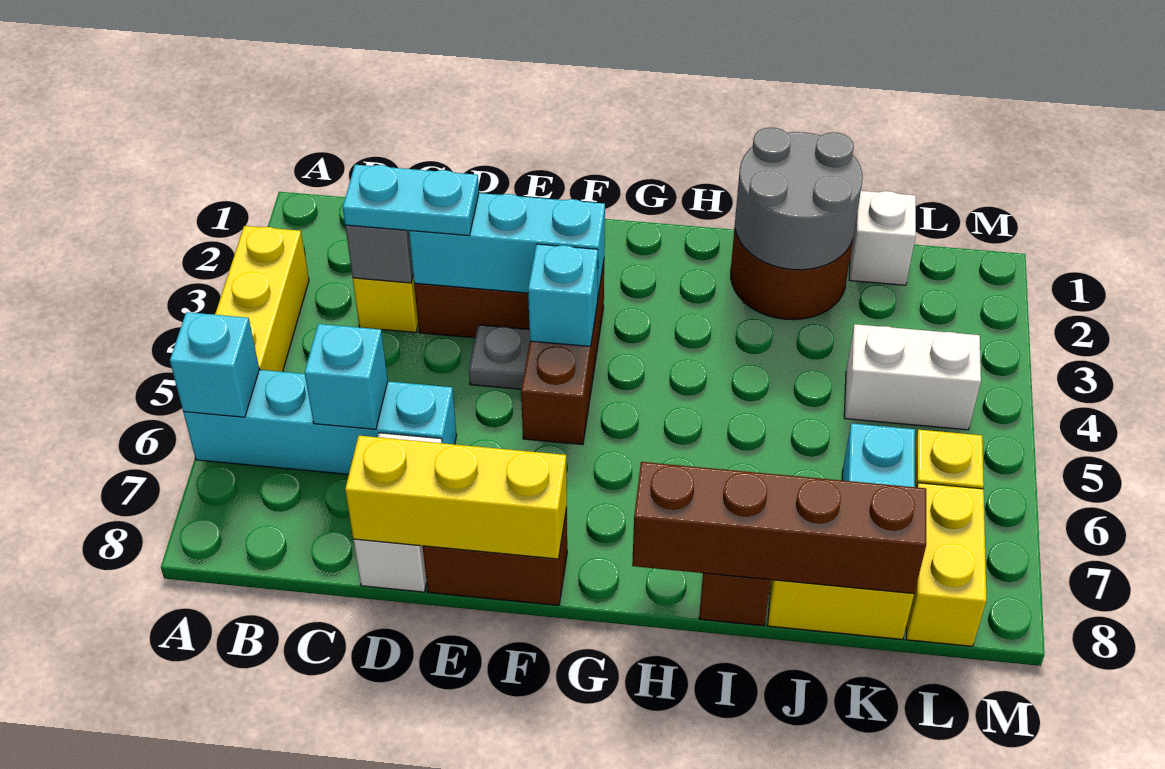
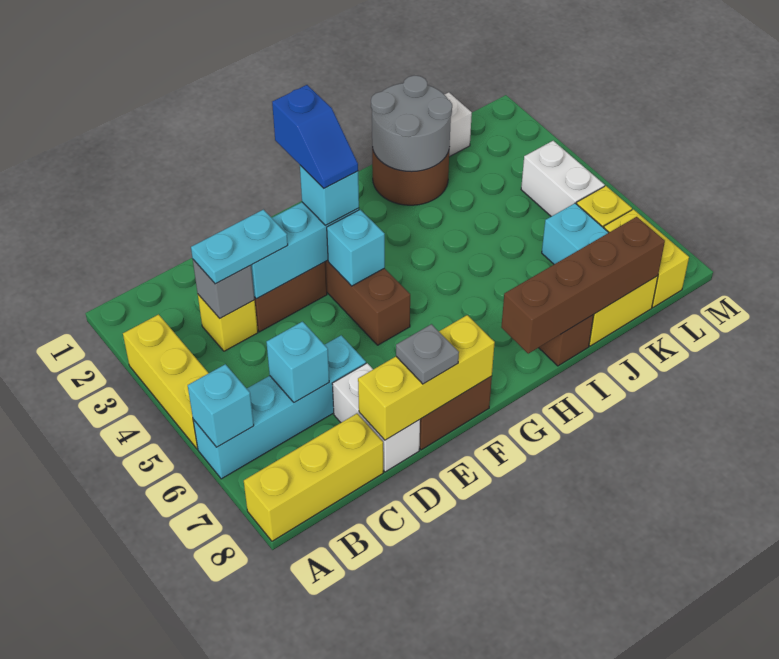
none -> yellow brick A8:C8 level 1
grey plate E4 level 1 -> grey plate E8 level 3
none -> blue slope F2:F3 level 4 top 2
none -> cyan brick F3 level 3
white brick K4:L4 level 1 -> white brick L4:L5 level 1

